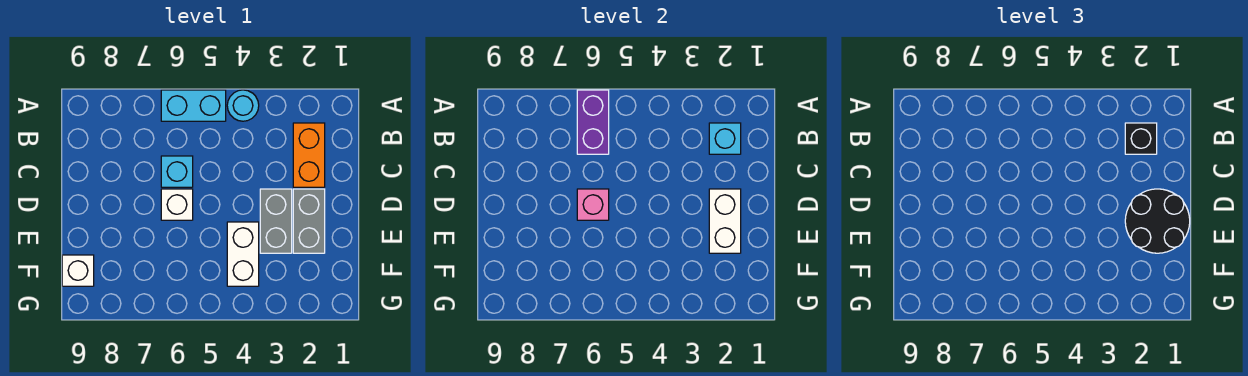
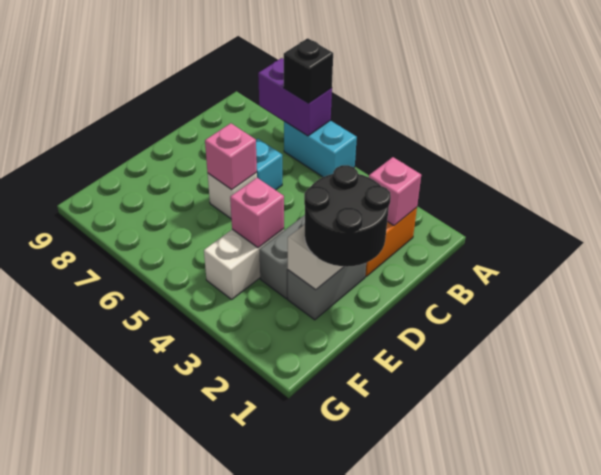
cyan round brick A4 level 1 -> none
purple brick A6:B6 level 2 -> purple brick A6:A7 level 2
cyan brick B2 level 2 -> pink brick B2 level 2
black brick B2 level 3 -> black brick A6 level 3
none -> pink brick E4 level 2
white brick F9 level 1 -> none

